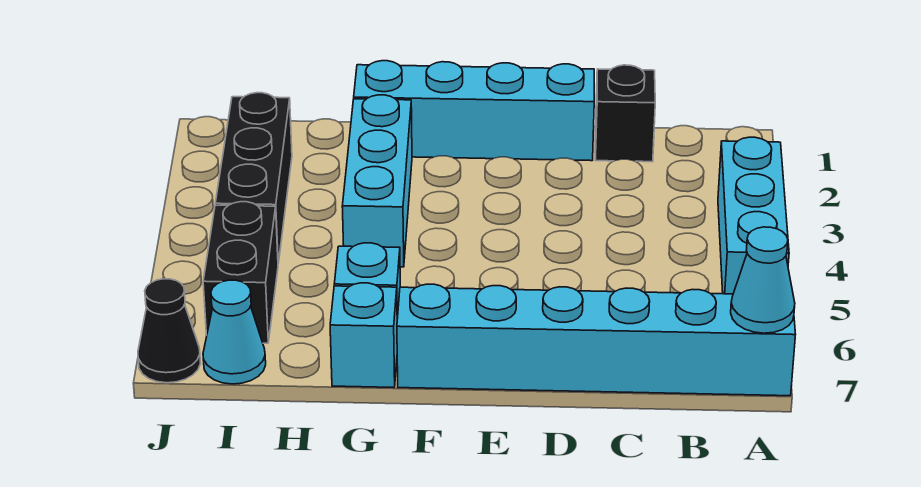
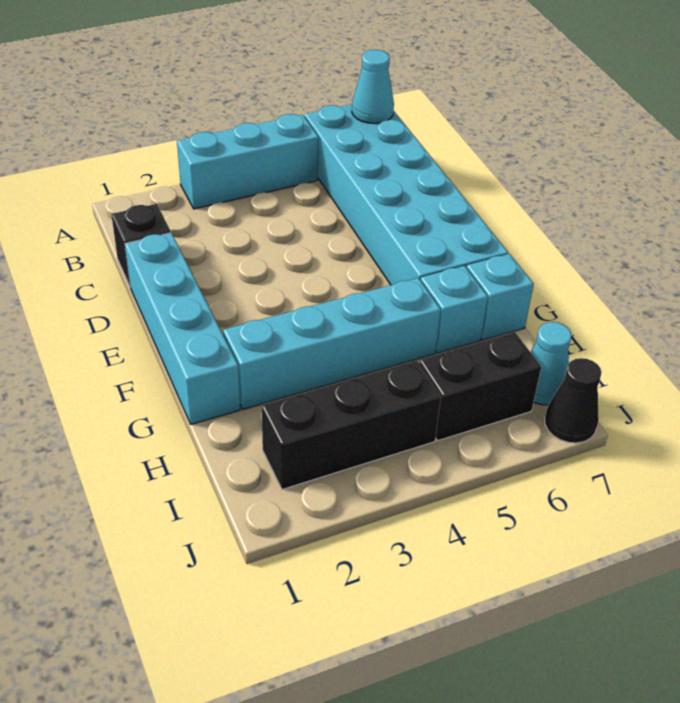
cyan brick A7:F7 level 1 -> cyan brick A6:F7 level 1
cyan brick G2:G4 level 1 -> cyan brick G2:G5 level 1

